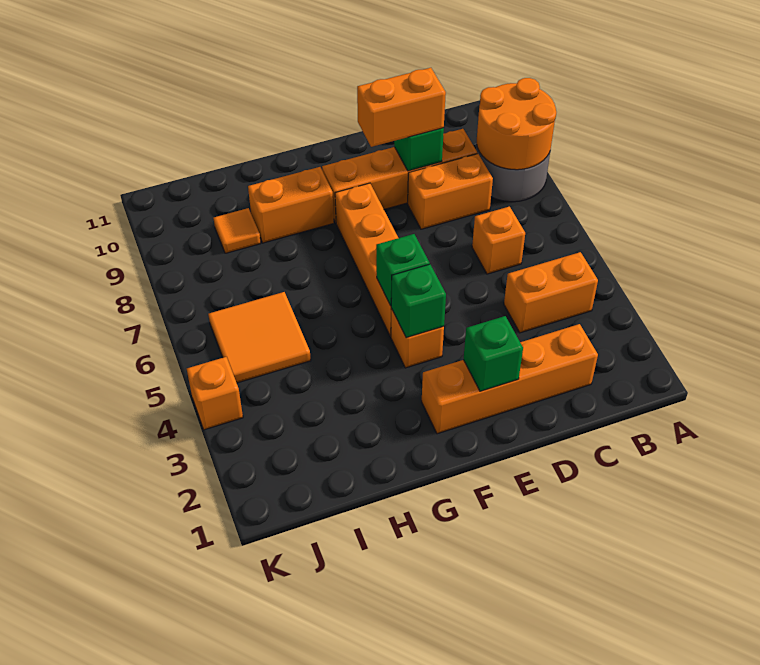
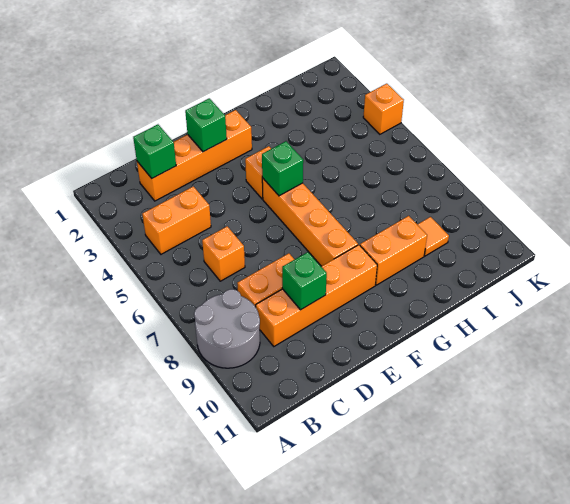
orange round brick A8:B9 level 2 -> none
orange brick D9:E9 level 3 -> none
green brick F4 level 2 -> green brick C2 level 2
orange tile I5:J6 level 1 -> none

